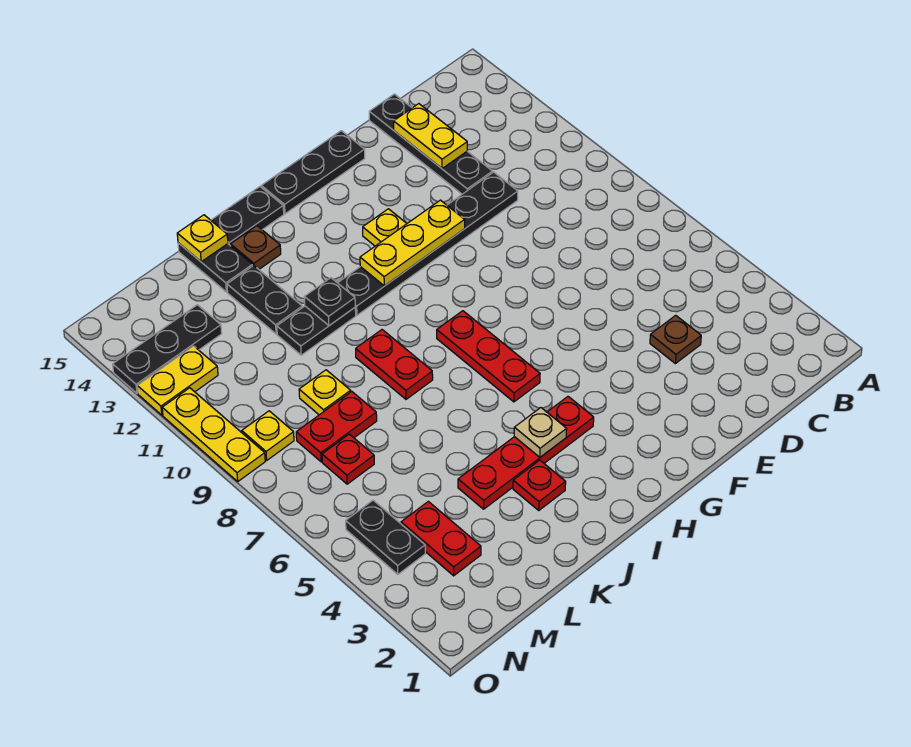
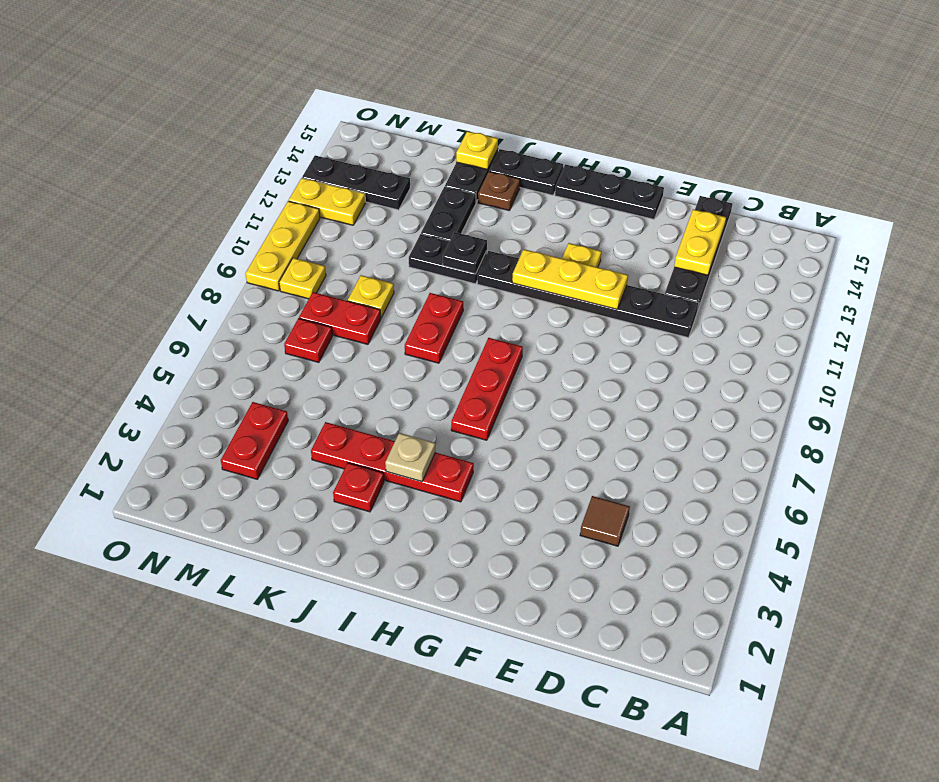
brown plate D4 level 1 -> brown tile D4 level 1
black plate N4:N5 level 1 -> none

